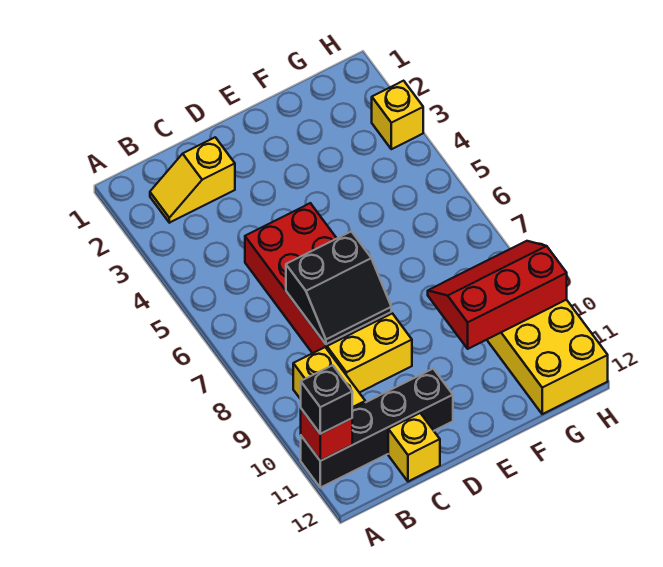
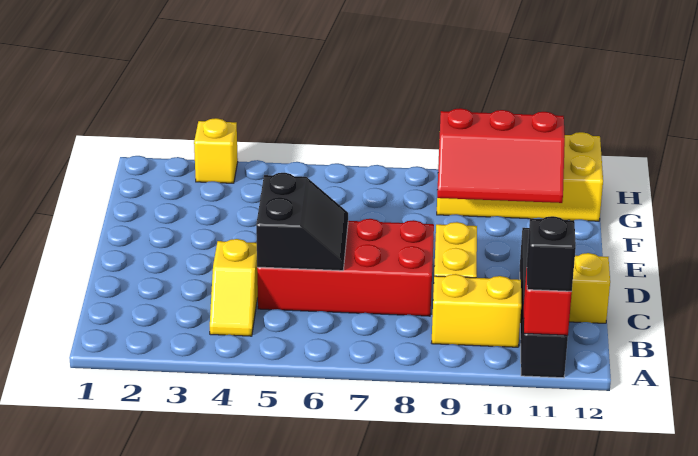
yellow slope B2:C2 level 1 top C -> yellow slope B4:C4 level 1 top C
black slope C7:D8 level 2 top 7 -> black slope C5:D6 level 2 top 5
red slope F9:H10 level 2 top 10 -> red slope F9:G11 level 2 top G

